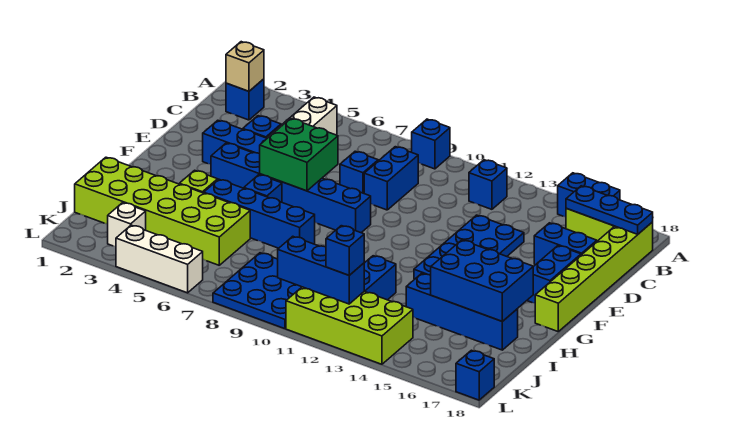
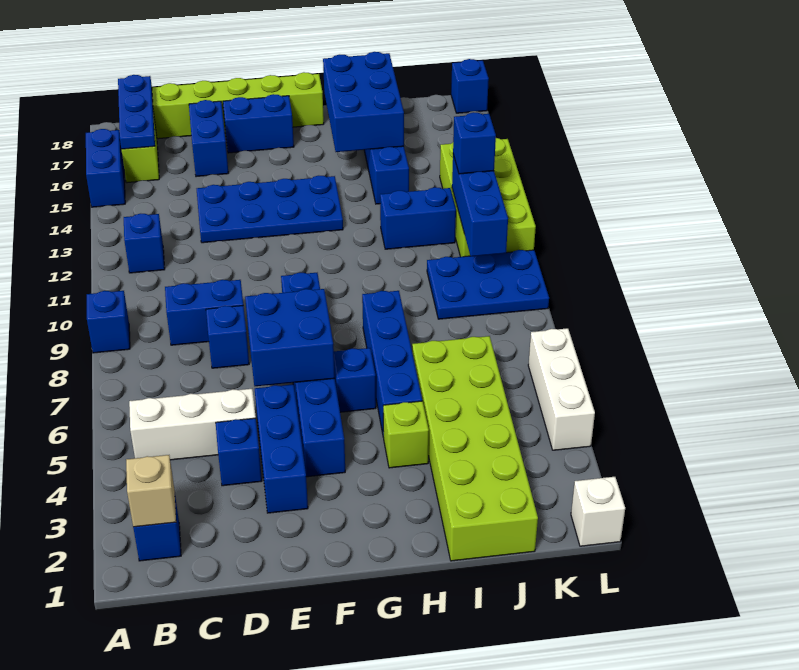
green brick E6:F7 level 2 -> blue brick E6:F7 level 2
blue plate J8:L10 level 1 -> blue plate J9:L10 level 1
white brick K3 level 1 -> white brick L1 level 1

